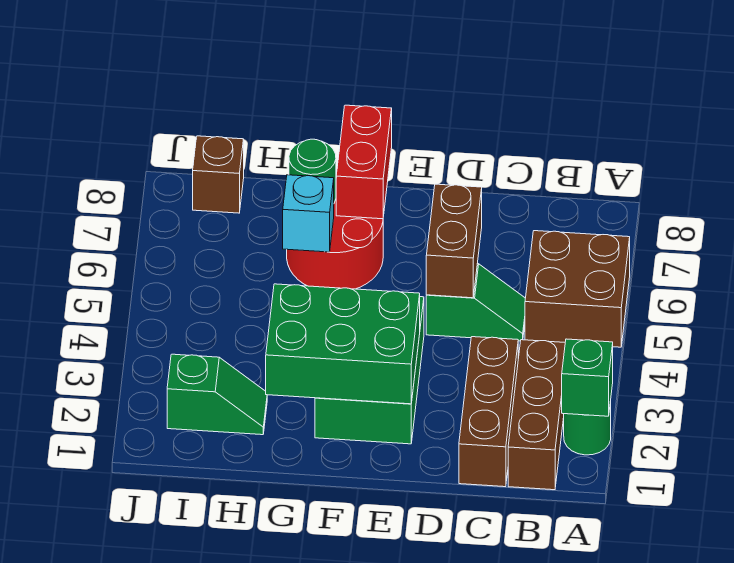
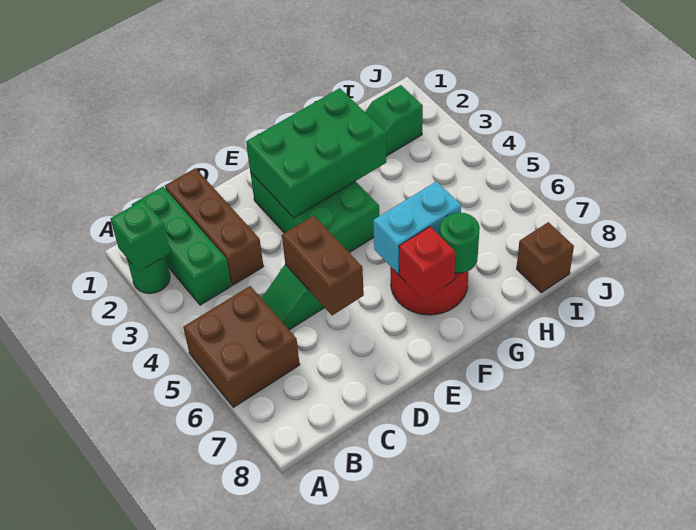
brown brick B1:B3 level 1 -> green brick B1:B3 level 1
red brick F7:F8 level 2 -> red brick F7 level 2
cyan brick G6 level 2 -> cyan brick F6:G6 level 2

